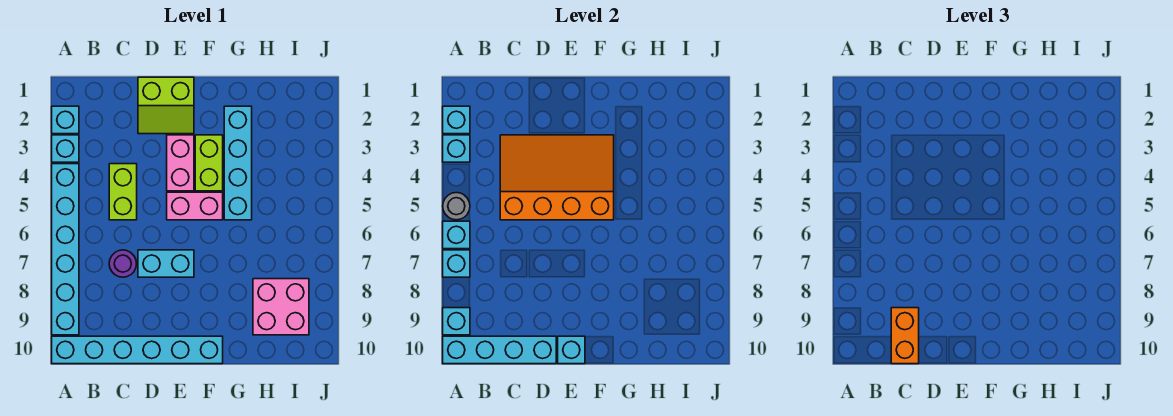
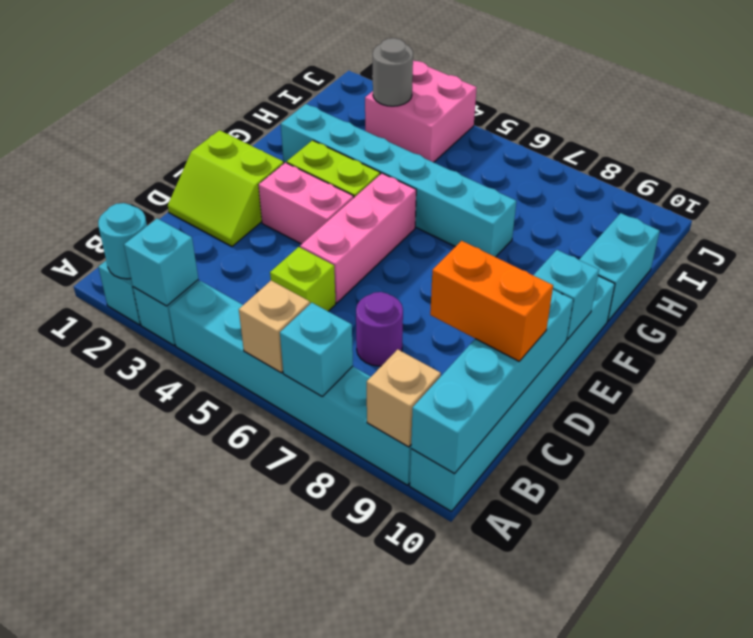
cyan brick A2 level 2 -> cyan round brick A2 level 2
grey round brick A5 level 2 -> grey round brick I3 level 2
cyan brick A6 level 2 -> tan brick A6 level 2
cyan brick A9 level 2 -> tan brick A9 level 2
orange slope C3:F5 level 2 top 5 -> none
lime brick C4:C5 level 1 -> lime brick C5 level 1
lime slope D1:E2 level 1 top 1 -> lime slope D1:E2 level 1 top E
cyan brick D7:E7 level 1 -> cyan brick G10:H10 level 1
pink brick E5:F5 level 1 -> pink brick D5:F5 level 1
cyan brick G2:G5 level 1 -> cyan brick G2:G7 level 1
pink brick H8:I9 level 1 -> pink brick I3:J4 level 1

